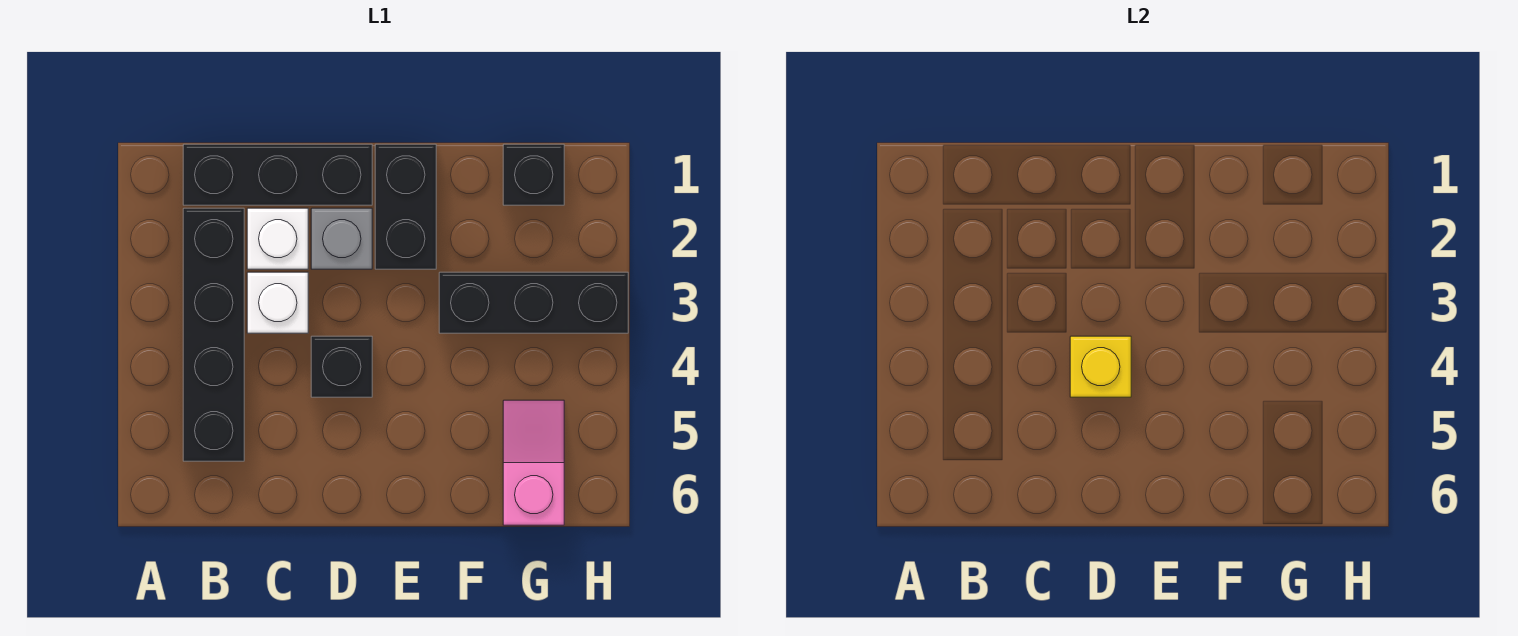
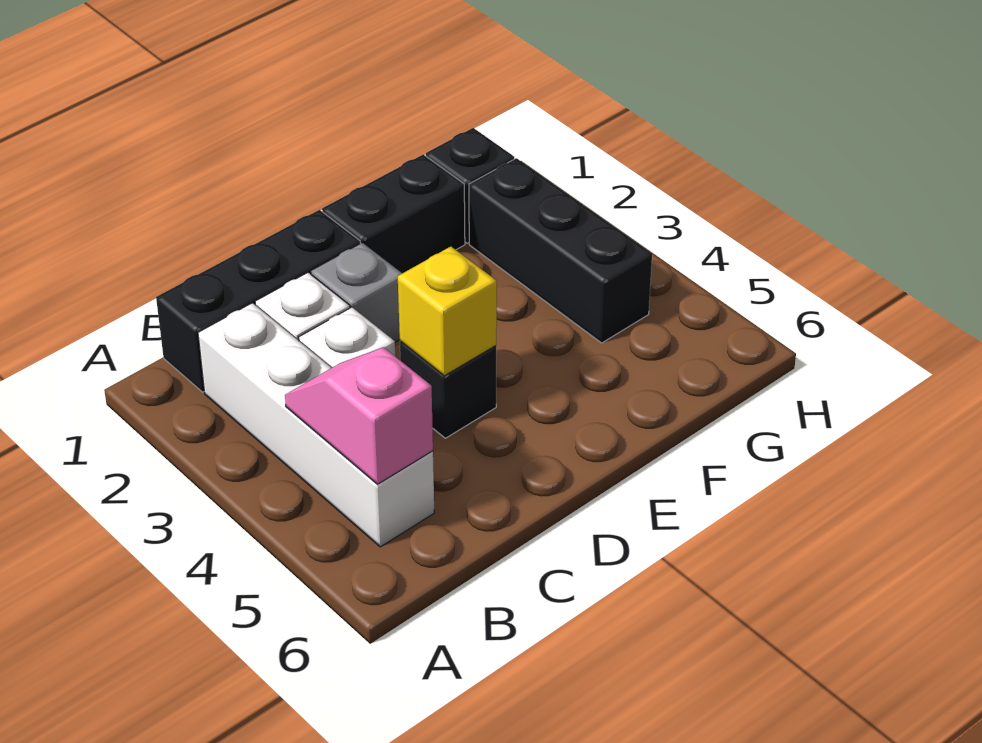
black brick B2:B5 level 1 -> white brick B2:B5 level 1
black brick E1:E2 level 1 -> black brick E1:F1 level 1
black brick F3:H3 level 1 -> black brick G2:G4 level 1
pink slope G5:G6 level 1 top 6 -> pink slope B4:B5 level 2 top 5

